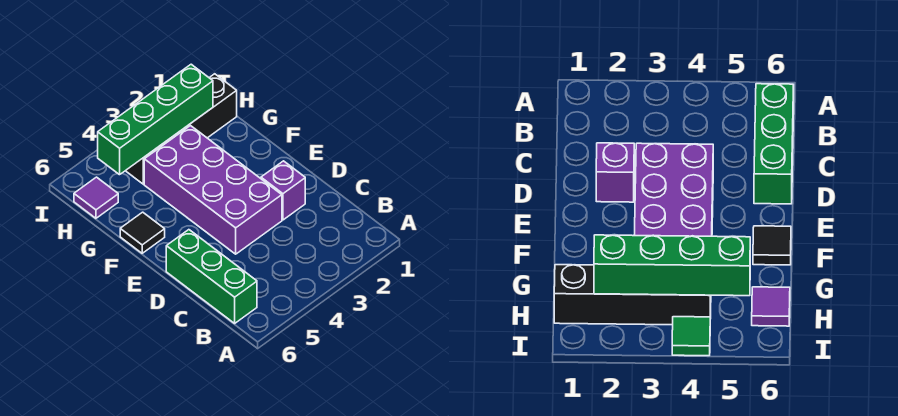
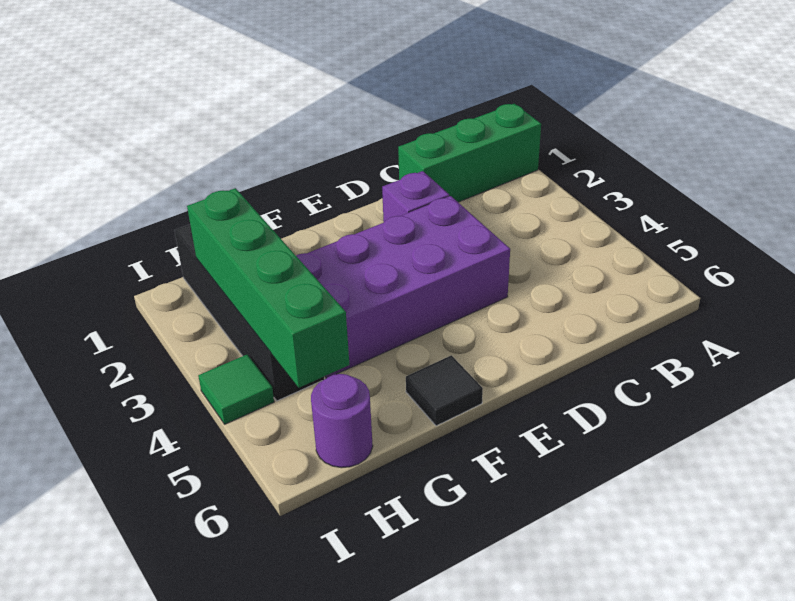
green brick B6:D6 level 1 -> green brick A1:C1 level 1
purple tile H6 level 1 -> purple round brick H6 level 1

